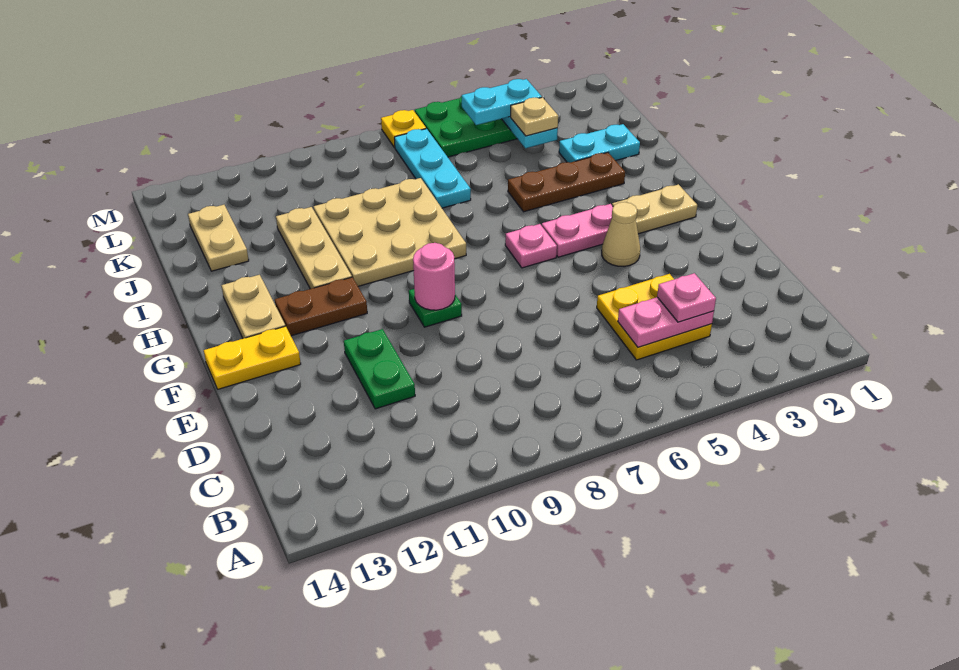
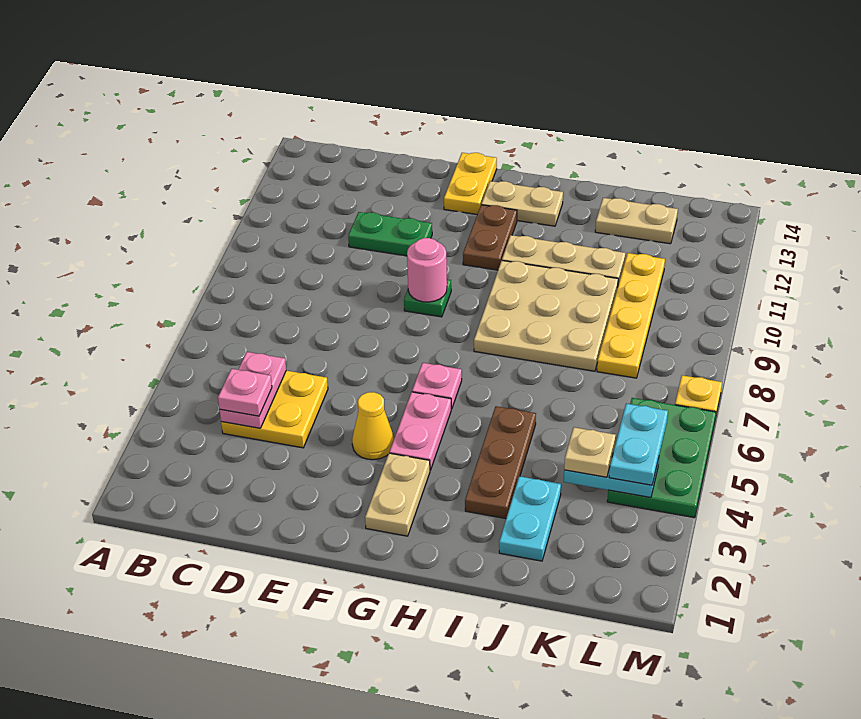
tan cone F4 level 1 -> yellow cone F4 level 1
cyan plate J7:L7 level 1 -> none
none -> yellow plate K8:K11 level 1

